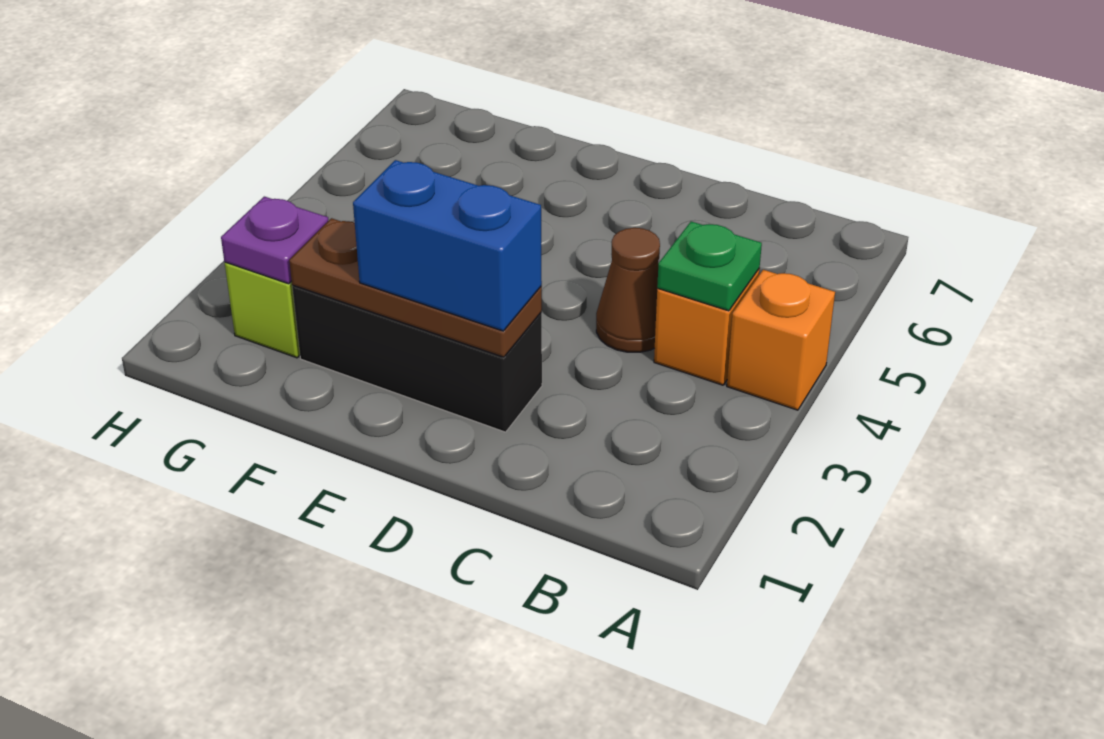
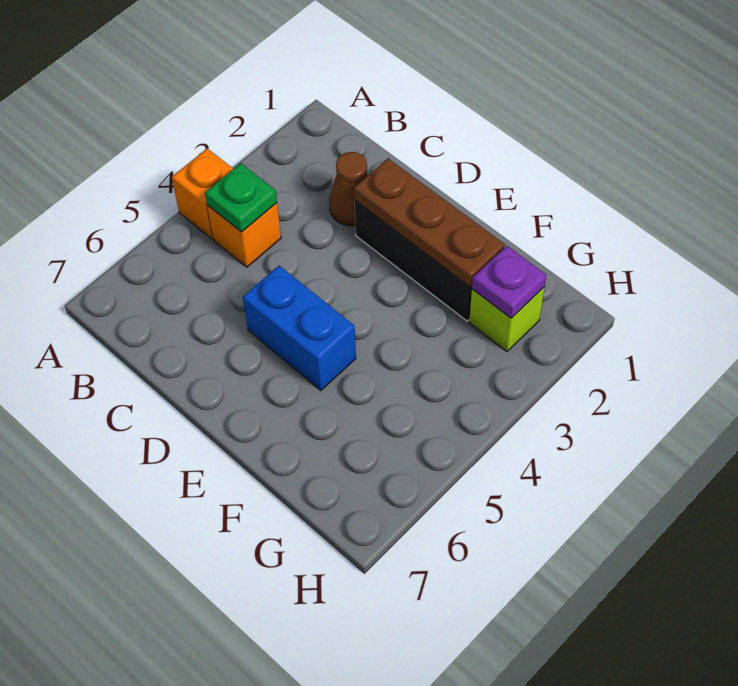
brown cone C4 level 1 -> brown cone C2 level 1
blue brick D2:E2 level 3 -> blue brick D5:E5 level 1

